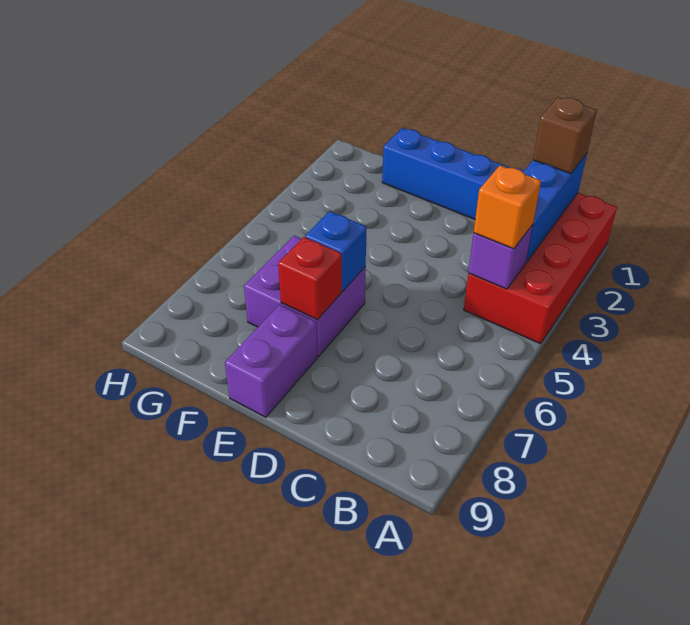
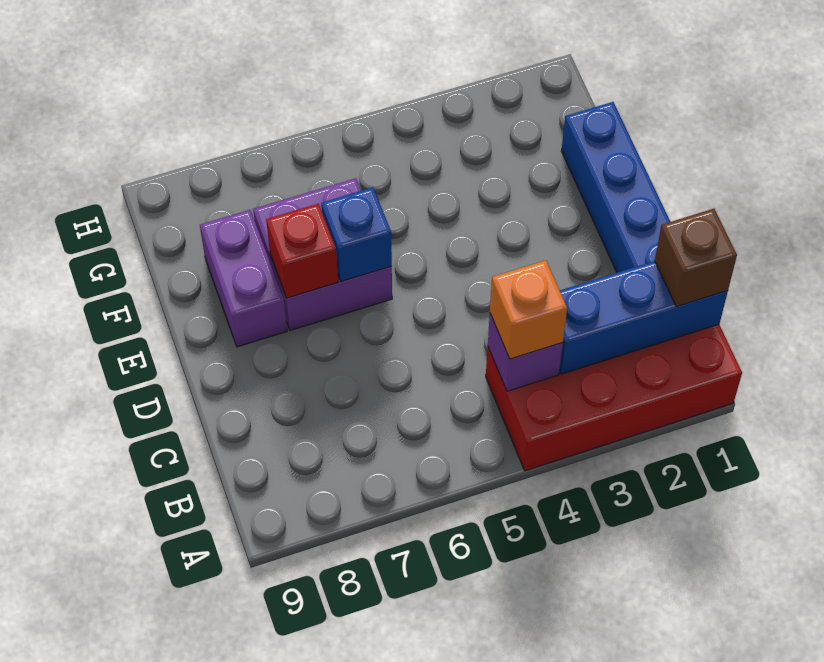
purple brick E8:E9 level 1 -> purple brick E8:F8 level 1

